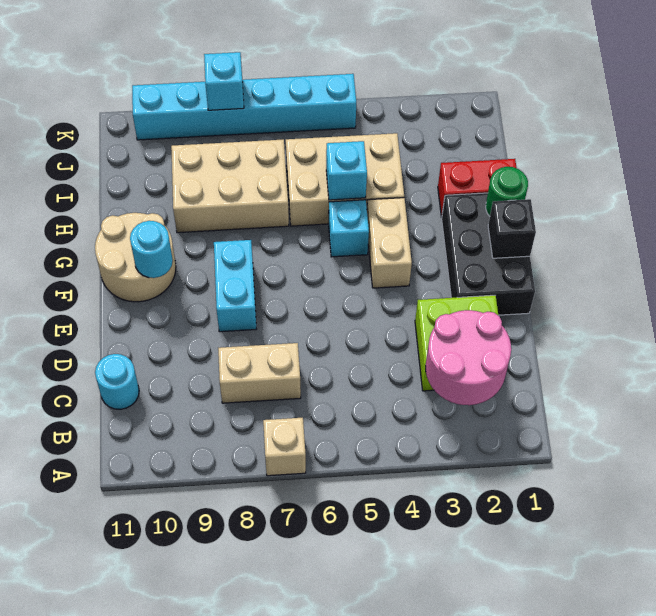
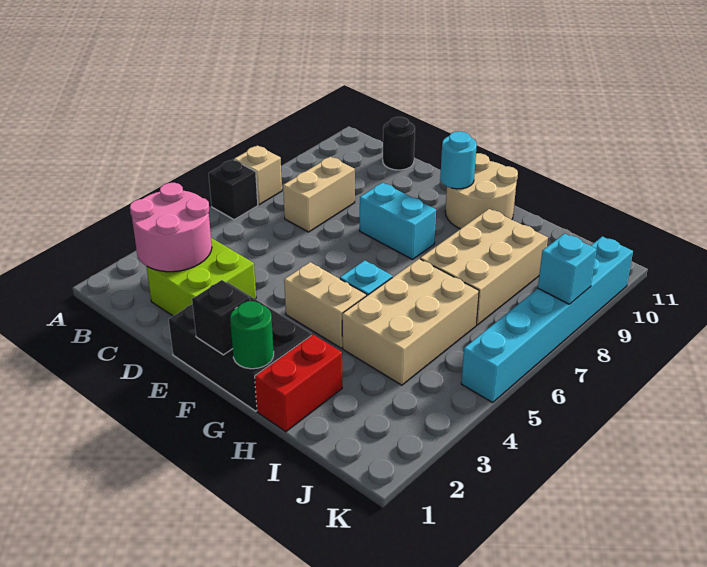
none -> black brick A6 level 1
cyan round brick C11 level 1 -> black round brick C11 level 1
cyan brick H5 level 2 -> none

